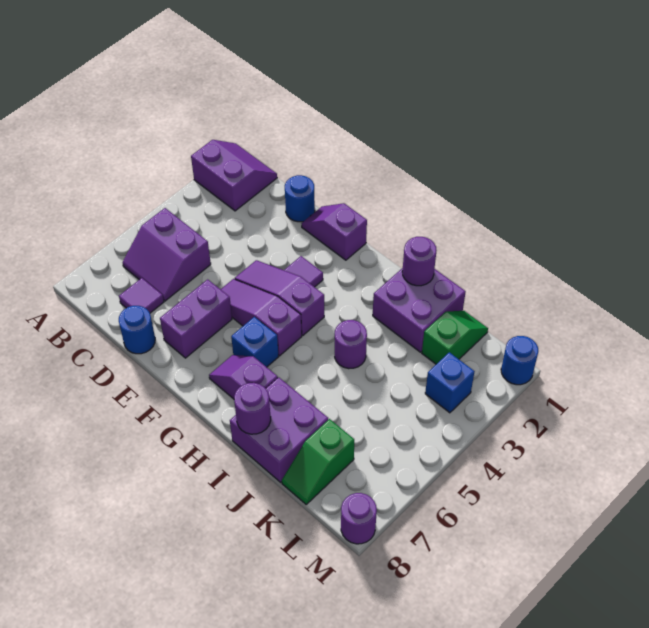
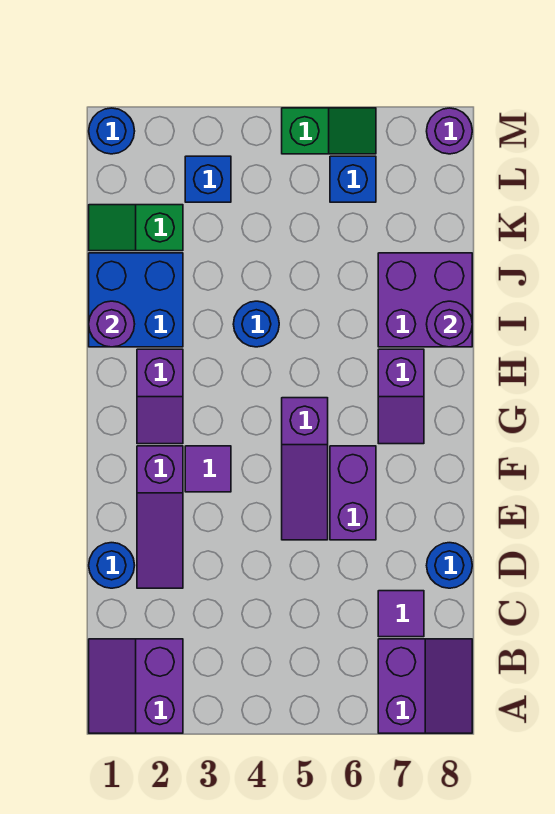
purple slope B5:C6 level 1 top 5 -> purple slope A7:B8 level 1 top 7
purple slope E1:F1 level 1 top F -> purple slope G2:H2 level 1 top H
purple slope E4:G4 level 1 top G -> purple slope D2:F2 level 1 top F
purple brick E6:E7 level 1 -> purple brick E6:F6 level 1
blue brick G6 level 1 -> blue brick L6 level 1
purple brick I1:J2 level 1 -> blue brick I1:J2 level 1
purple round brick I4 level 1 -> blue round brick I4 level 1
green slope K7:K8 level 1 top 7 -> green slope M5:M6 level 1 top 5

